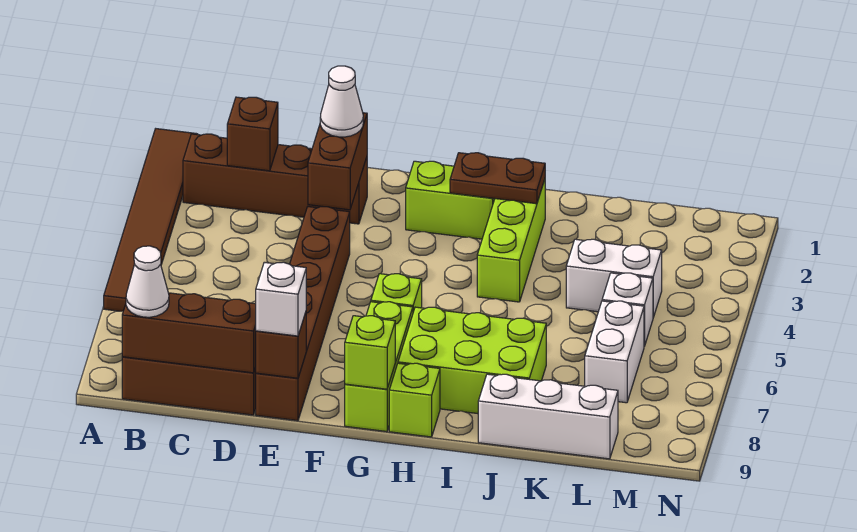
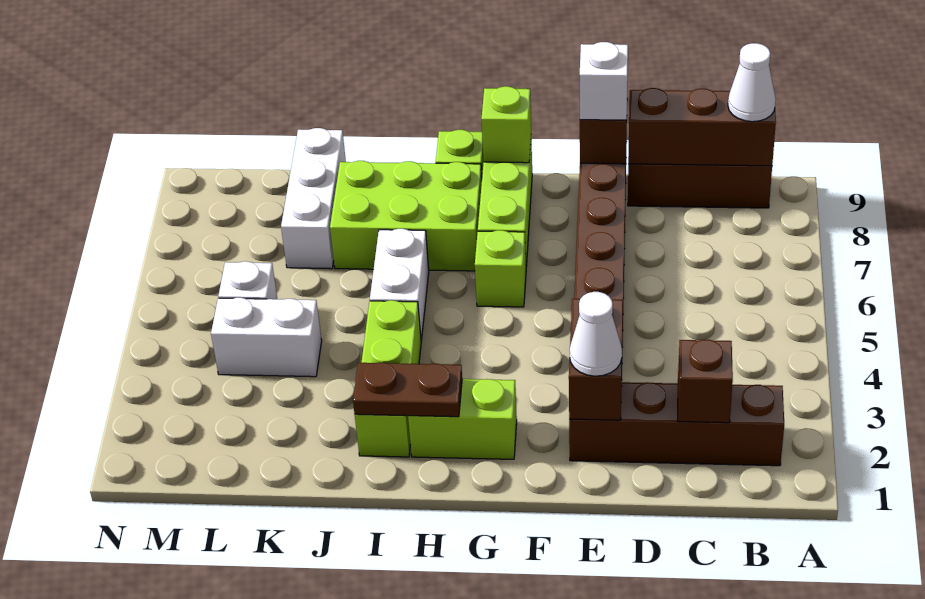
brown tile A1:A6 level 1 -> none
white brick J9:L9 level 1 -> white brick K7:K9 level 1
white brick L6:L7 level 1 -> white brick I5:I6 level 1

